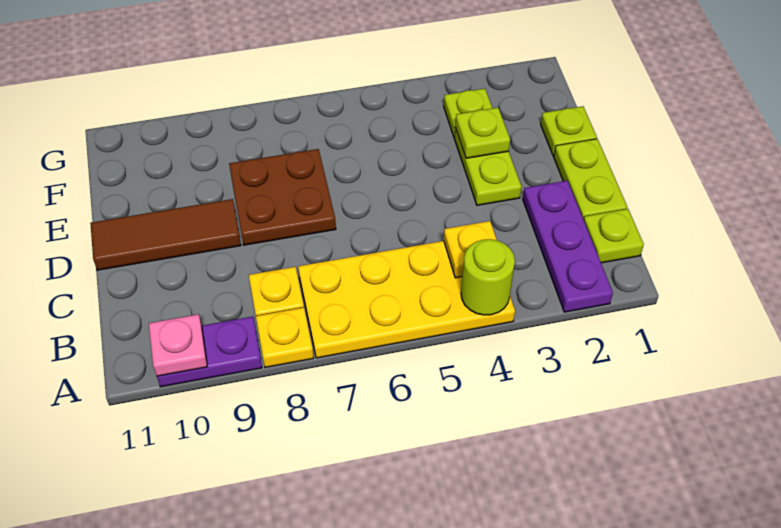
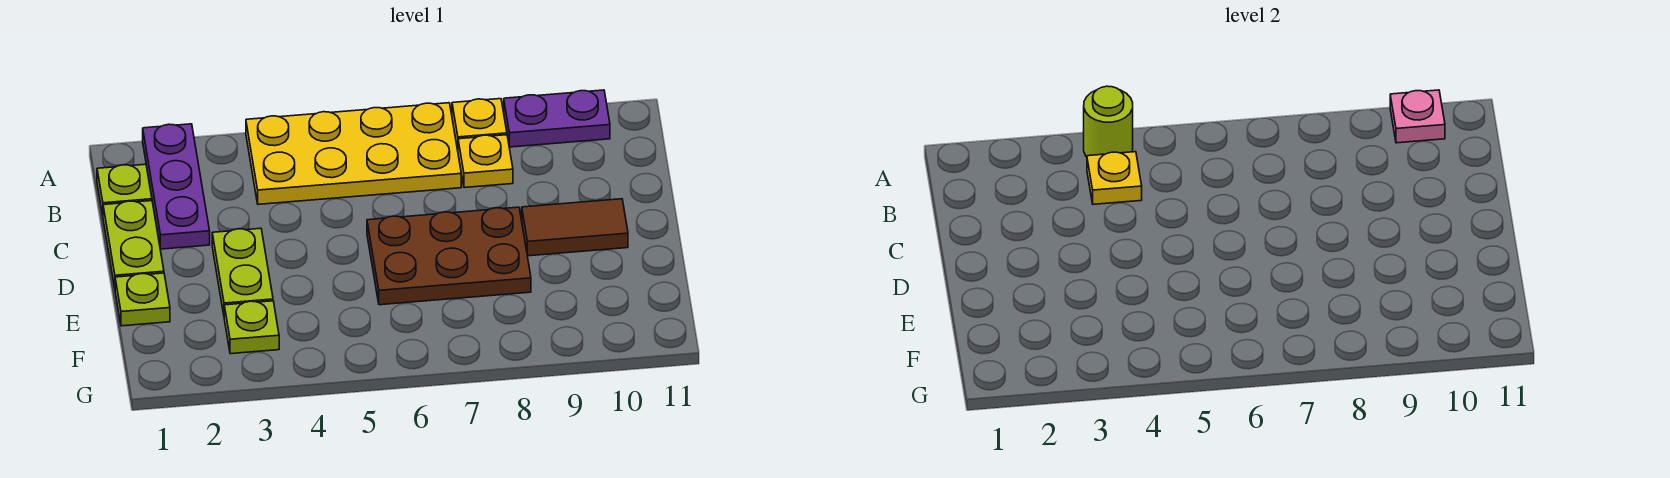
brown plate D7:E8 level 1 -> brown plate D6:E8 level 1
brown tile D9:D11 level 1 -> brown tile D9:D10 level 1
lime plate E3 level 2 -> none

